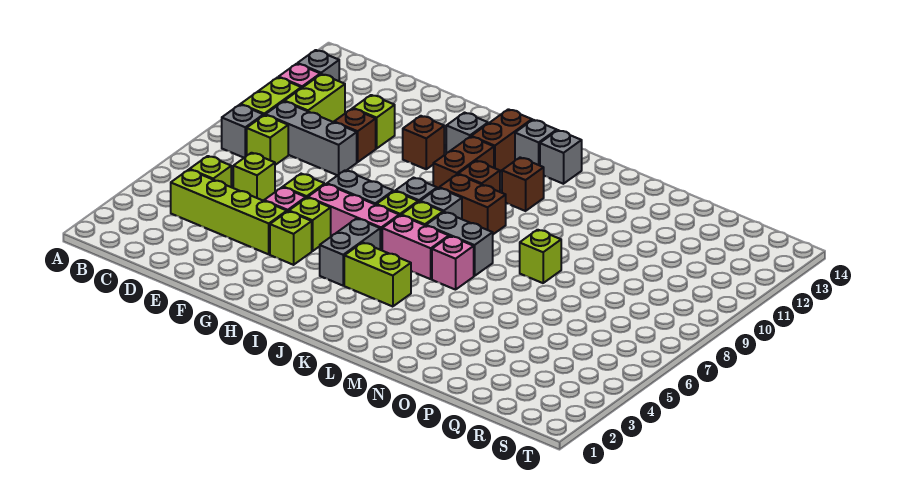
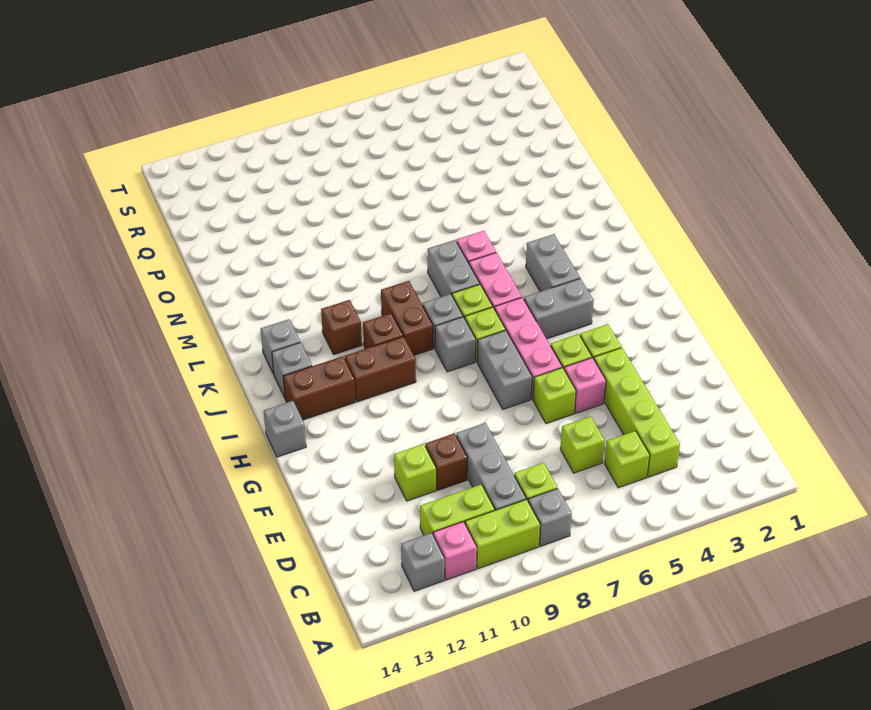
brown brick G11 level 1 -> none
grey brick H12 level 1 -> grey brick H14 level 1
lime brick J4:K4 level 1 -> grey brick J4:K4 level 1
lime brick N8 level 1 -> none

